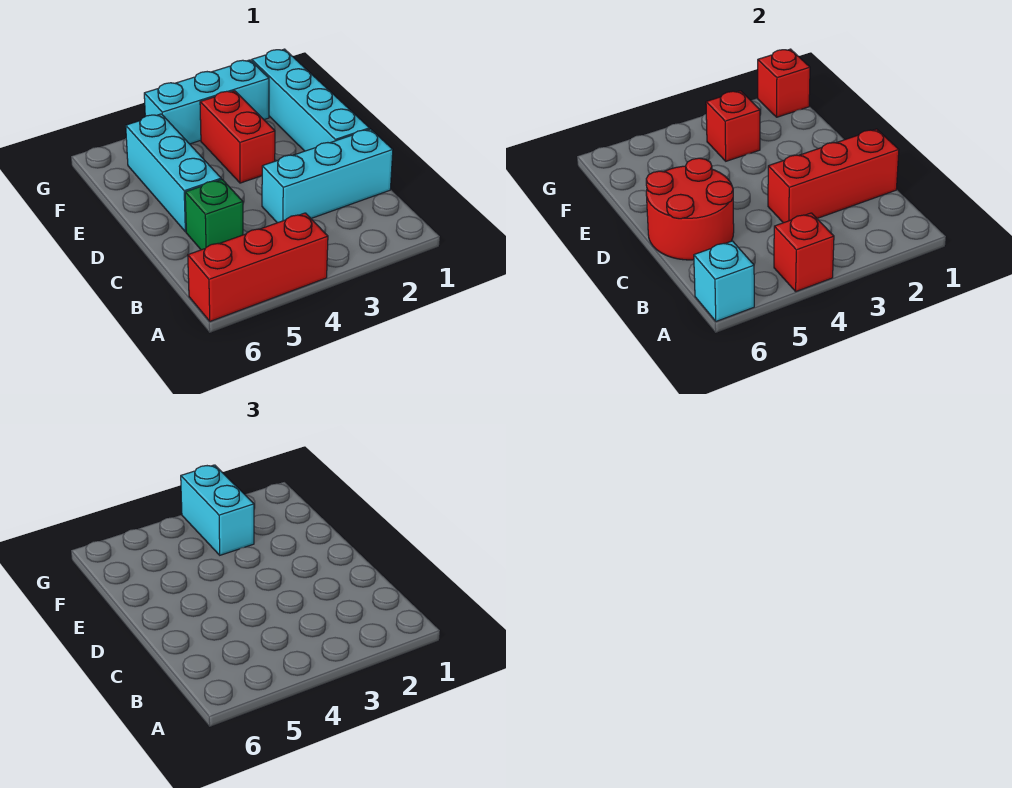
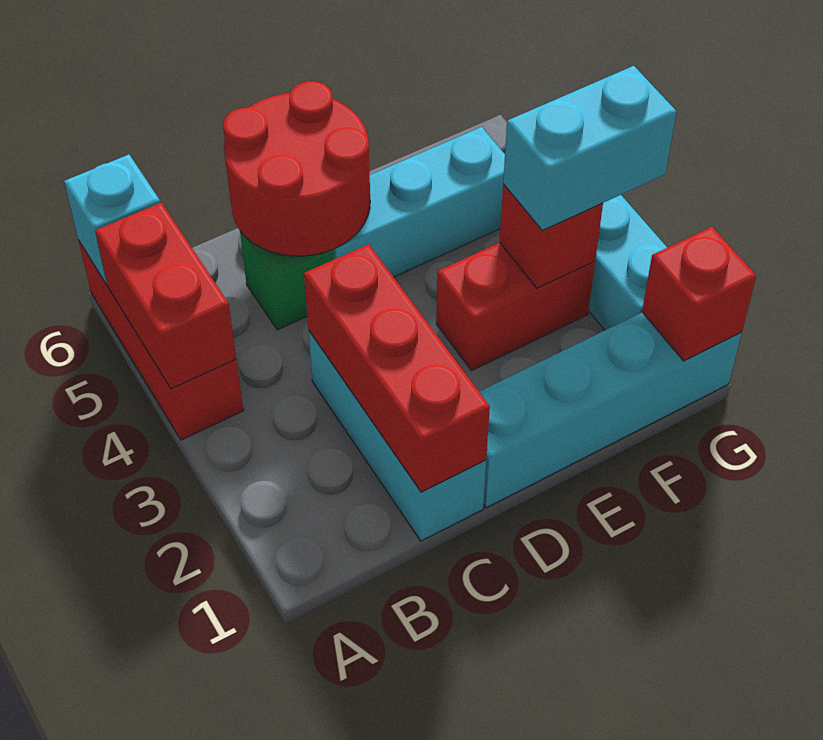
red brick A4 level 2 -> red brick A4:A5 level 2

